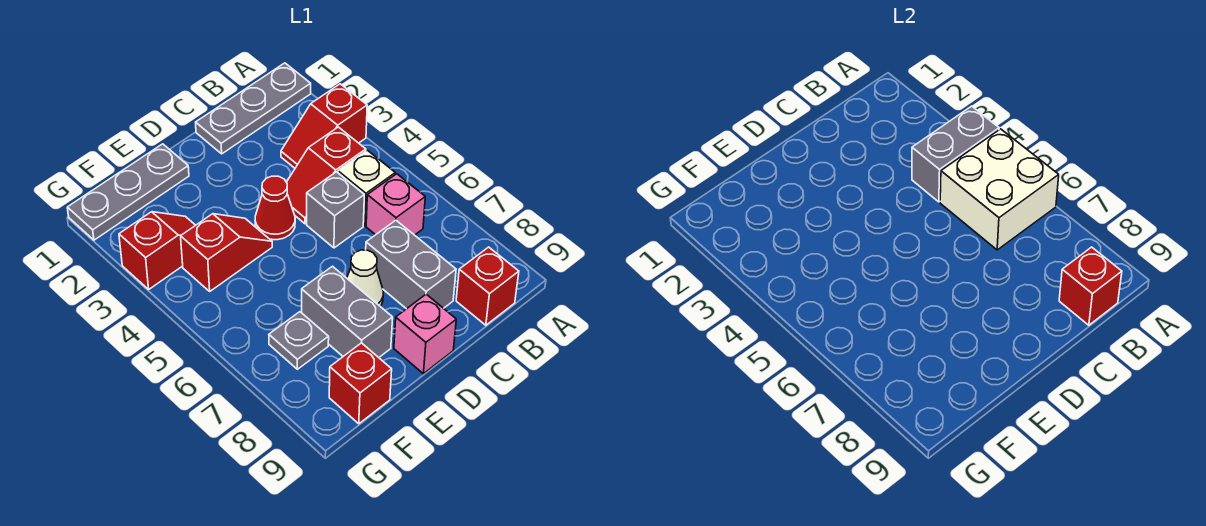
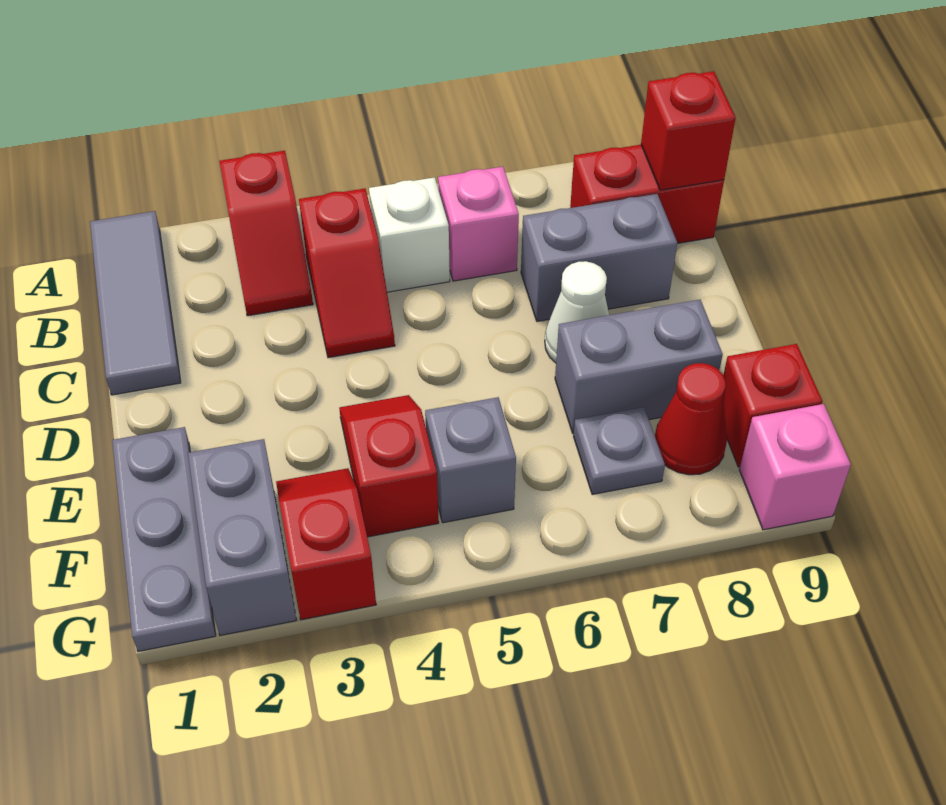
grey plate A1:C1 level 1 -> grey tile A1:C1 level 1
grey brick A4:B4 level 2 -> grey brick F2:G2 level 1
white brick A5:B6 level 2 -> none
red brick B9 level 1 -> red brick B8:B9 level 1
grey brick C5 level 1 -> grey brick F5 level 1
red cone D4 level 1 -> red cone F8 level 1
pink brick D9 level 1 -> pink brick G9 level 1

